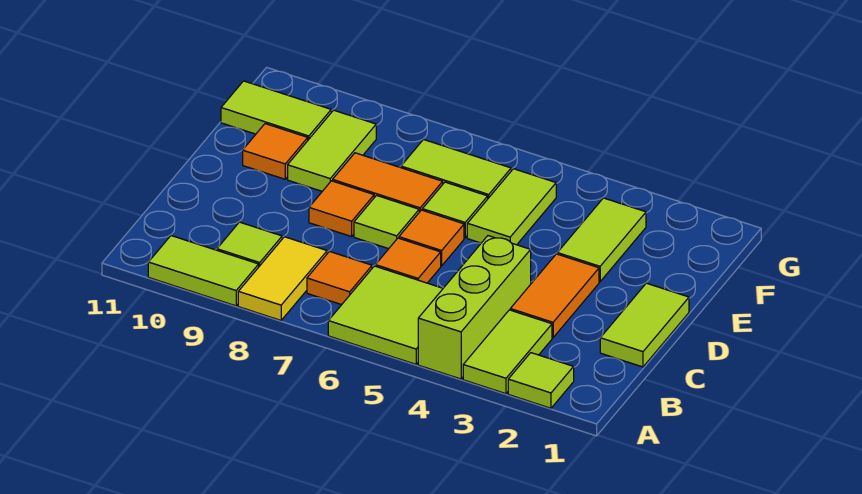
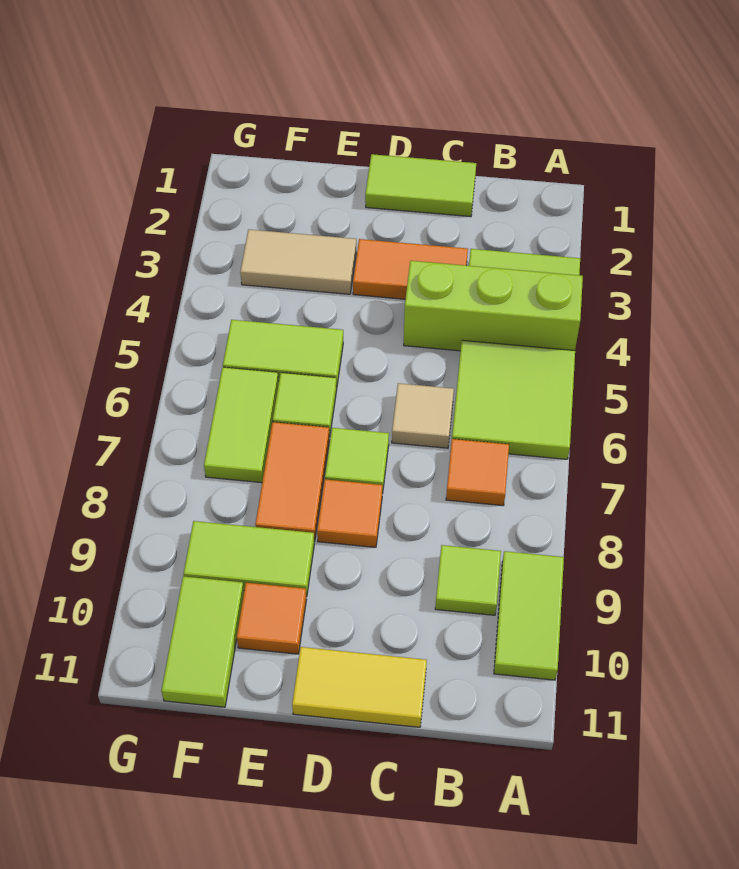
lime tile A2 level 1 -> none
yellow tile A8:B8 level 1 -> yellow tile C11:D11 level 1
orange tile C6 level 1 -> tan tile C6 level 1
orange tile D6 level 1 -> none
lime tile E3:F3 level 1 -> tan tile E3:F3 level 1

